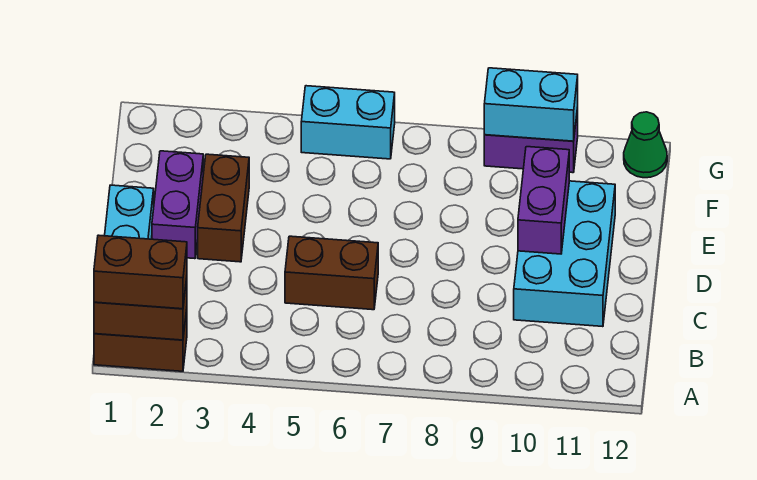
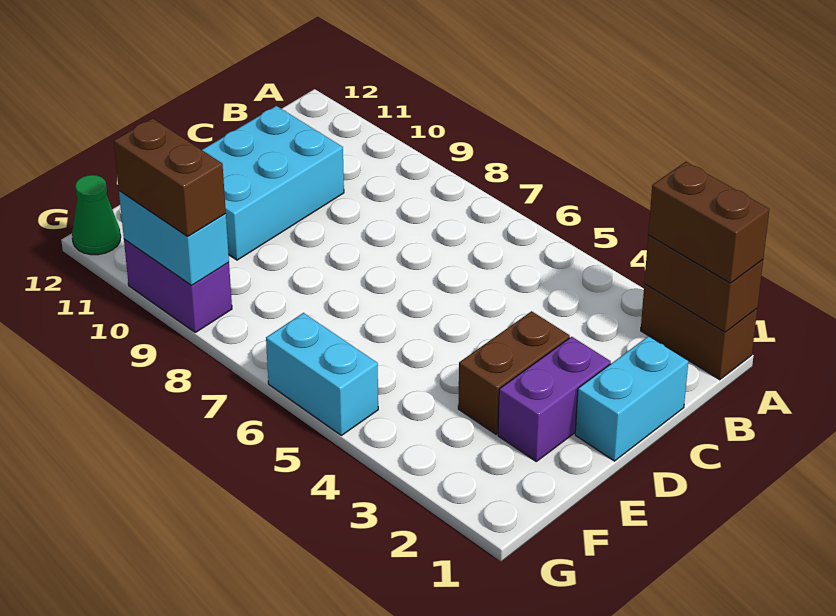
brown brick C5:C6 level 1 -> brown brick G9:G10 level 3
purple brick D10:E10 level 2 -> none

